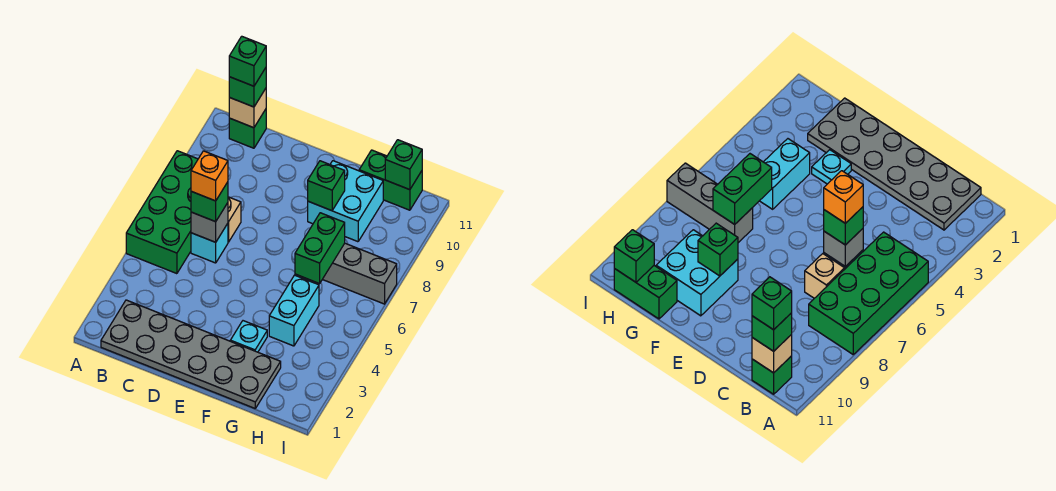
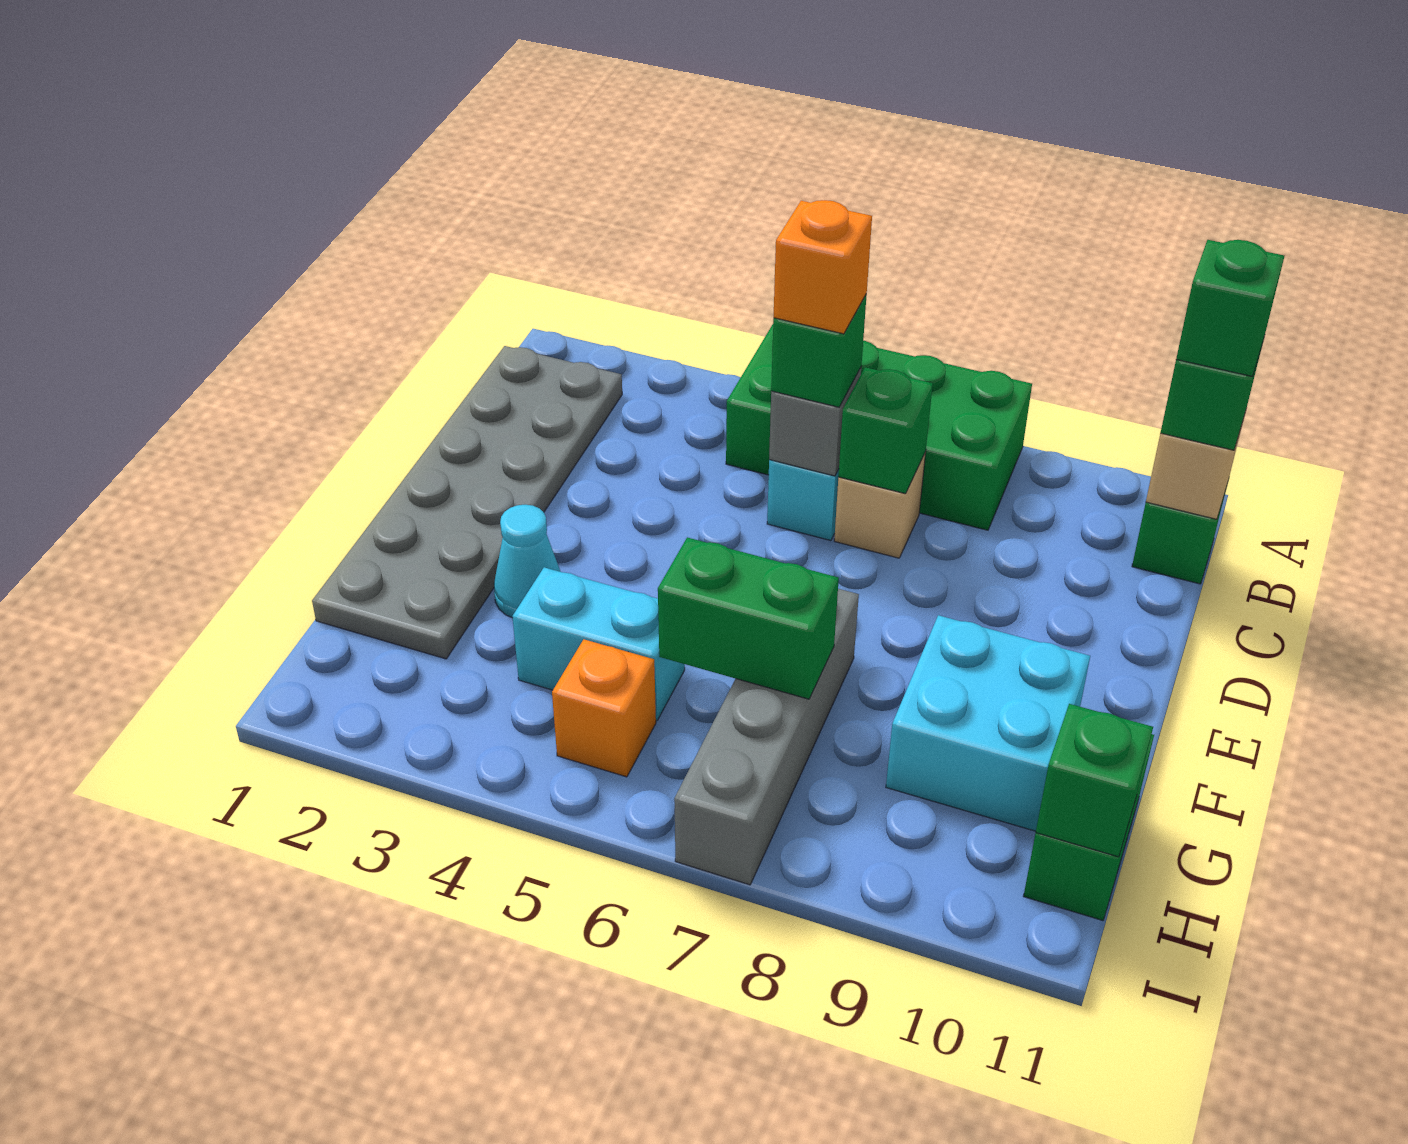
cyan plate F3 level 1 -> cyan cone F3 level 1
green brick F9 level 2 -> green brick C7 level 2
grey brick G7:I7 level 1 -> grey brick F7:I7 level 1
none -> orange brick H5 level 1

